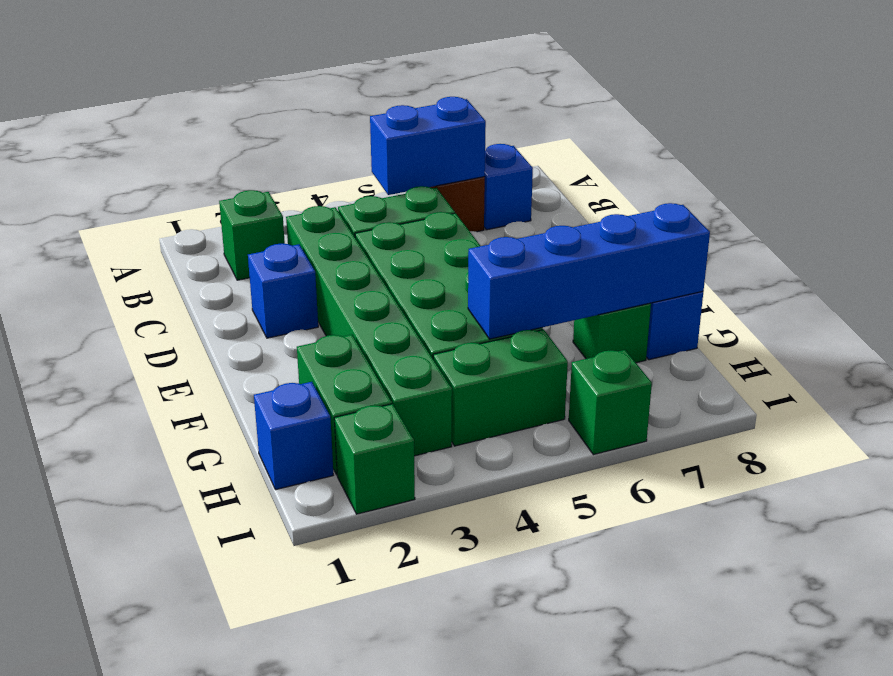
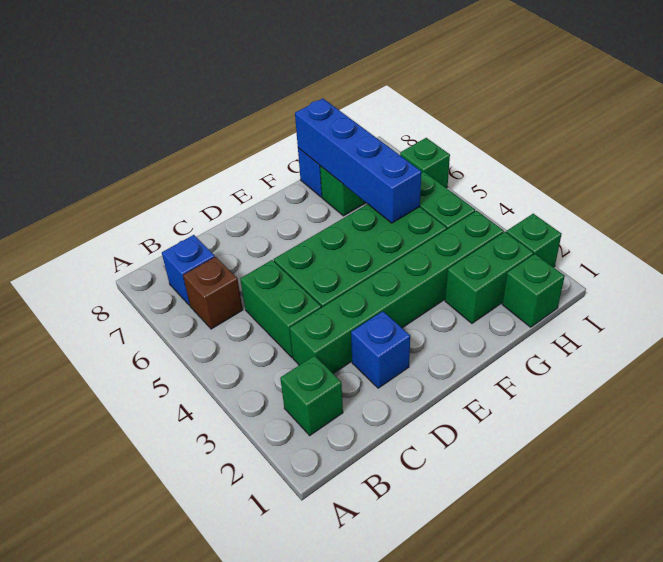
blue brick B5:B6 level 2 -> none
blue brick H1 level 1 -> green brick H1 level 1

